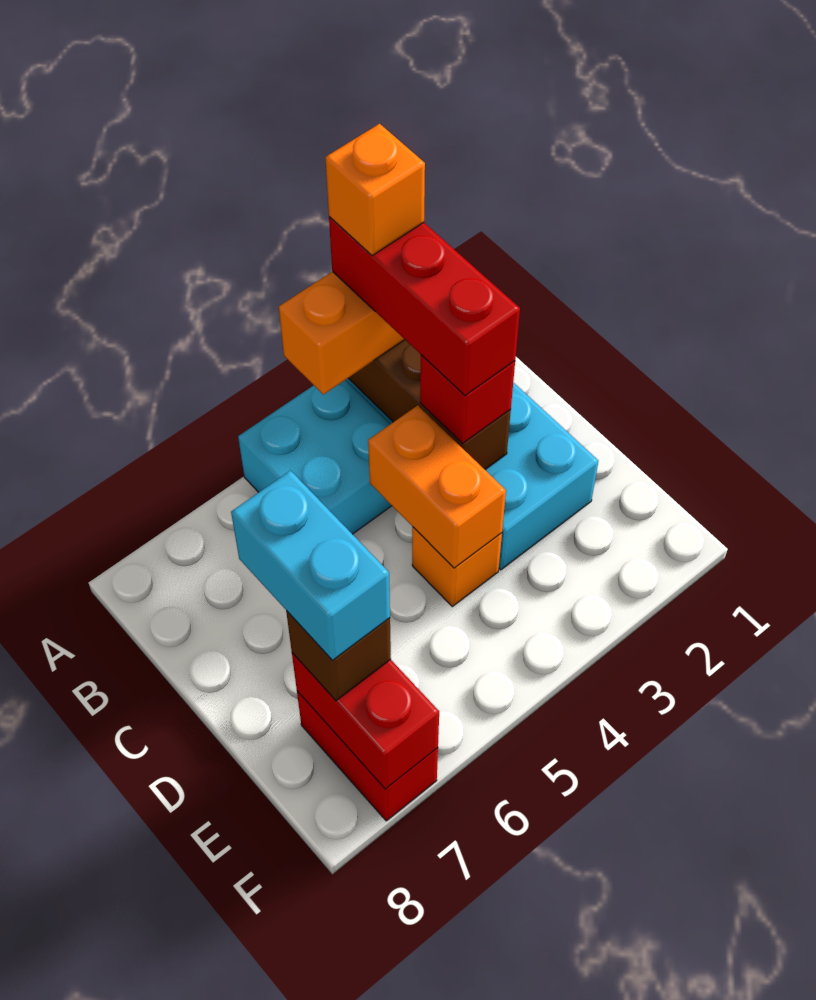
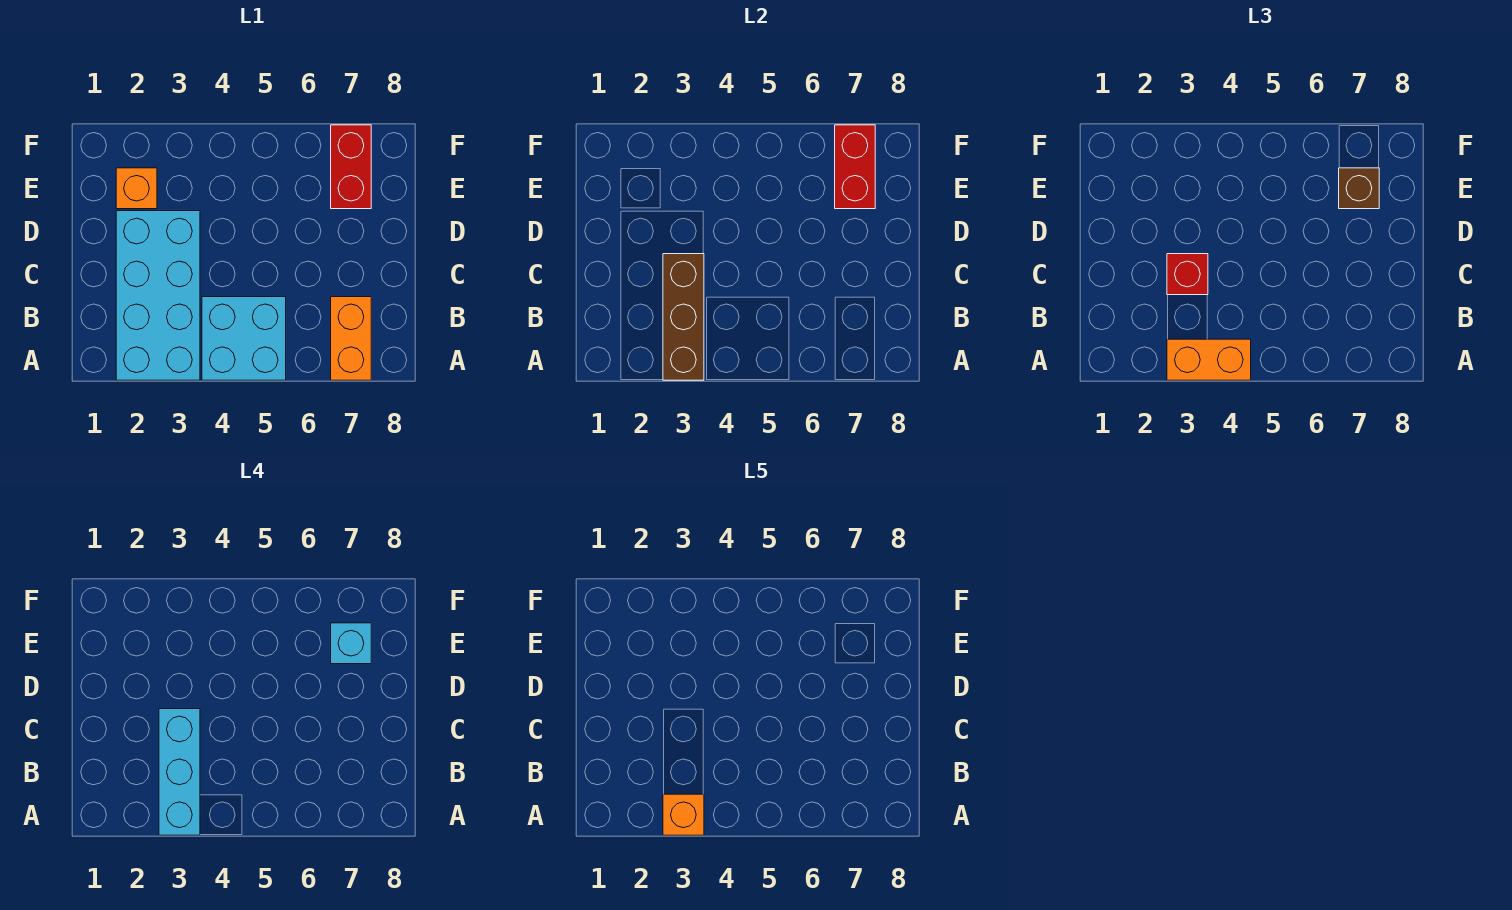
red brick A3:C3 level 4 -> cyan brick A3:C3 level 4
orange brick C4:D4 level 2 -> orange brick A7:B7 level 1
orange brick D4 level 1 -> orange brick E2 level 1
cyan brick D7:E7 level 4 -> cyan brick E7 level 4

